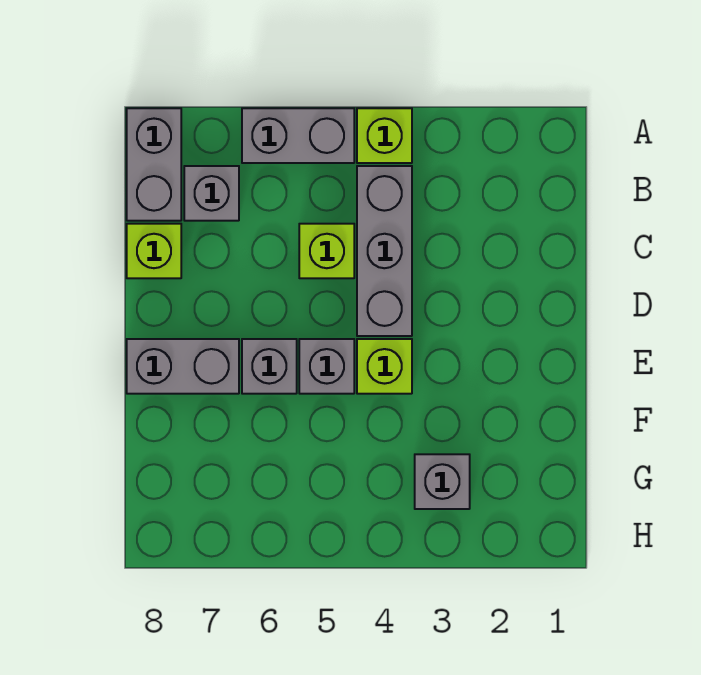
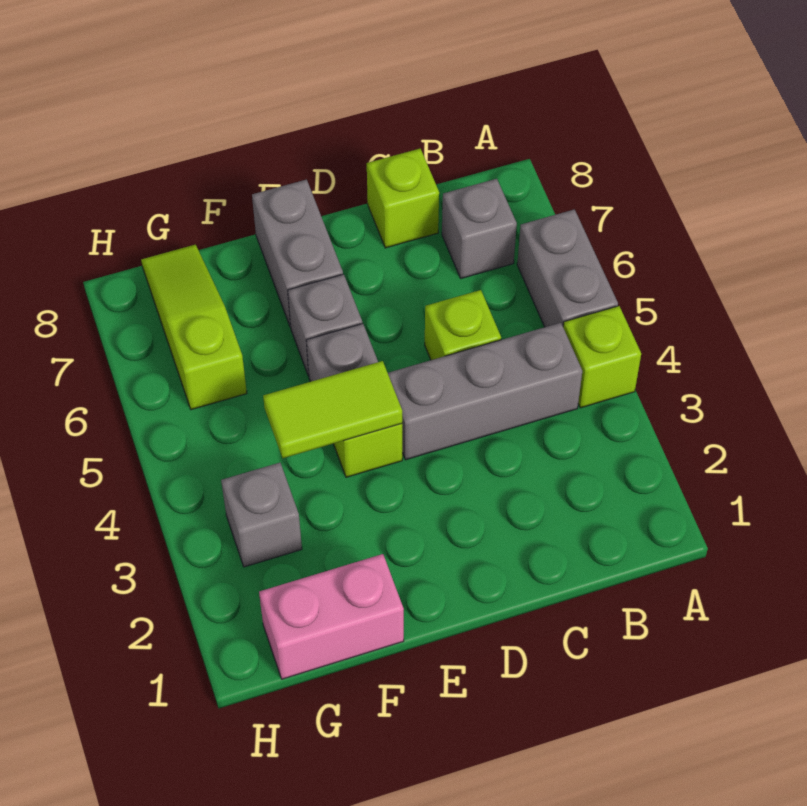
grey brick A8:B8 level 1 -> none
none -> lime tile E4:F4 level 2
none -> pink brick F1:G1 level 1
none -> lime slope G6:G8 level 1 top 6

